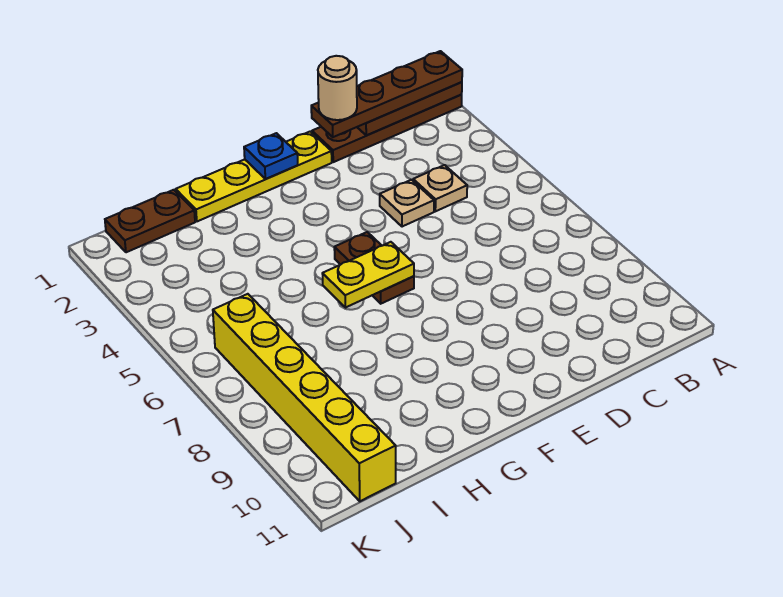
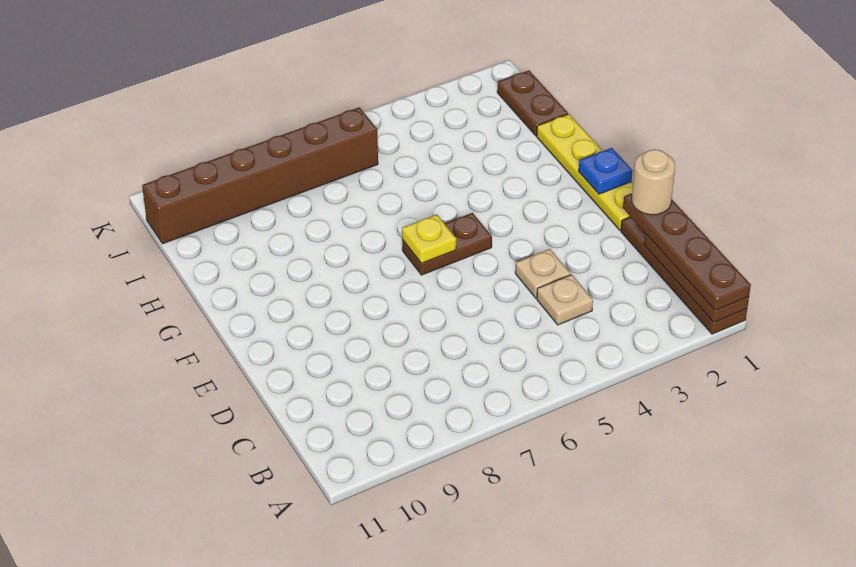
yellow plate F6:G6 level 2 -> yellow plate F6 level 2
yellow brick J6:J11 level 1 -> brown brick J6:J11 level 1

